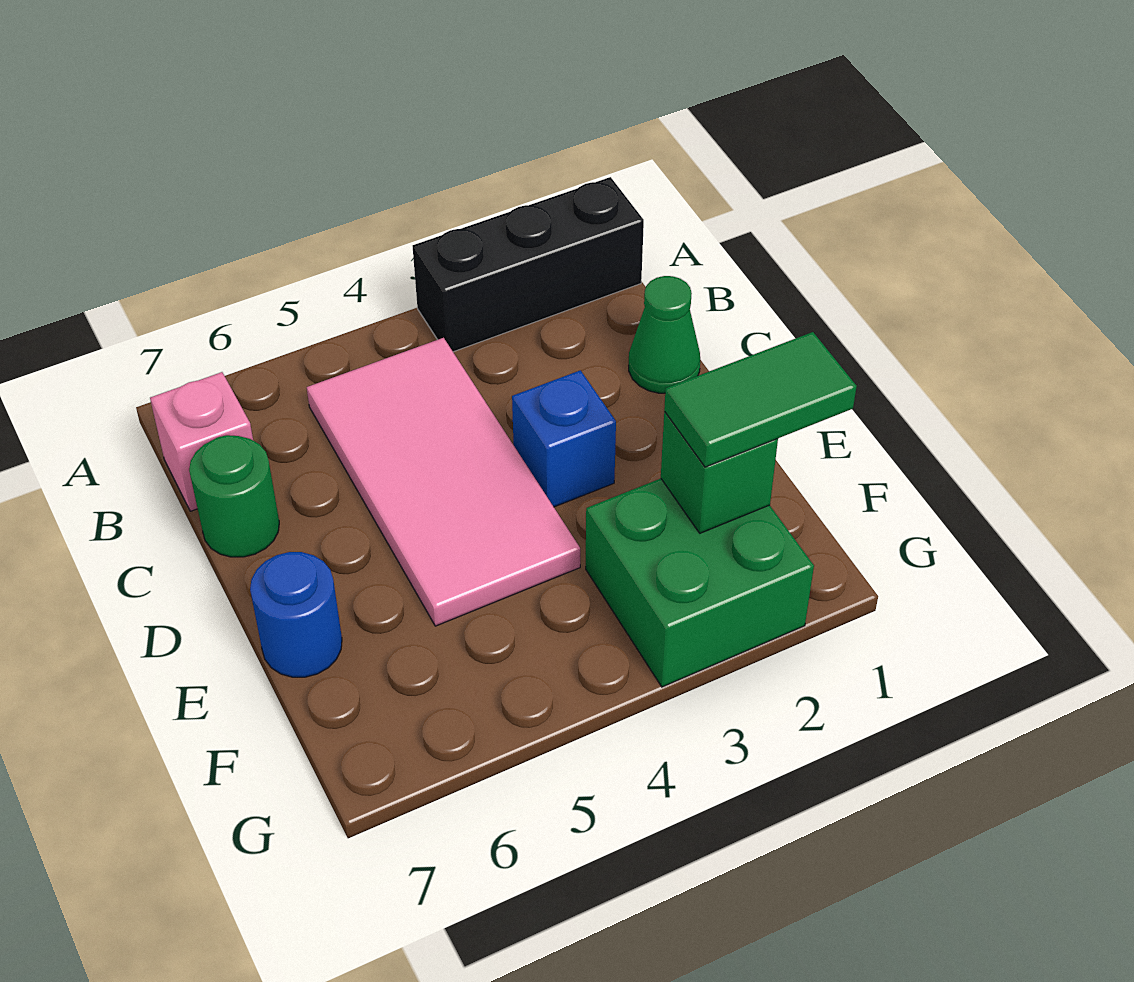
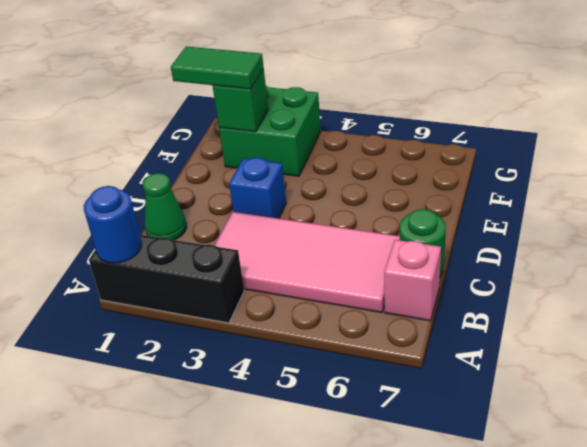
pink tile B4:E5 level 1 -> pink tile B3:C6 level 1
blue round brick E7 level 1 -> blue round brick A1 level 2

